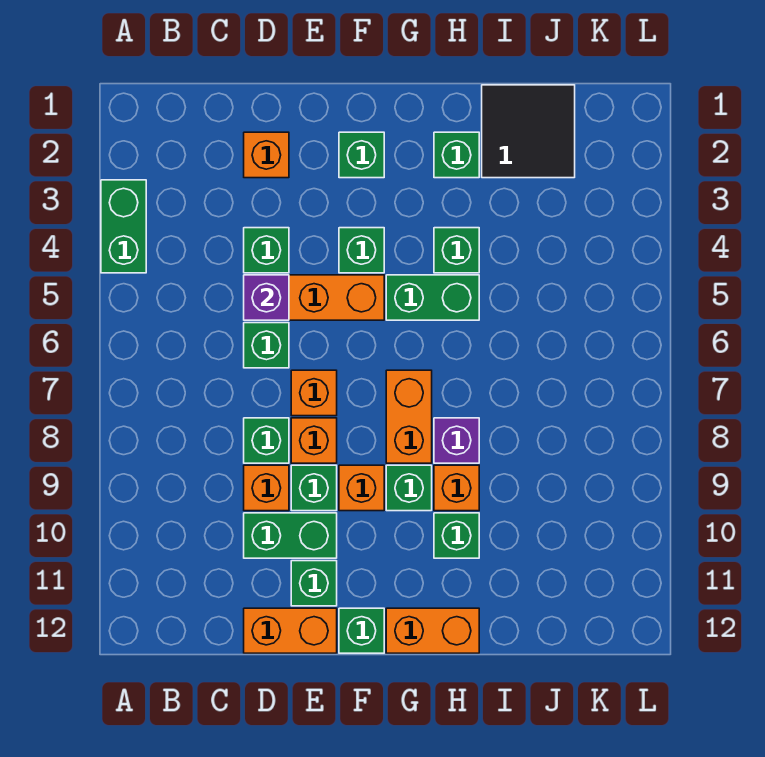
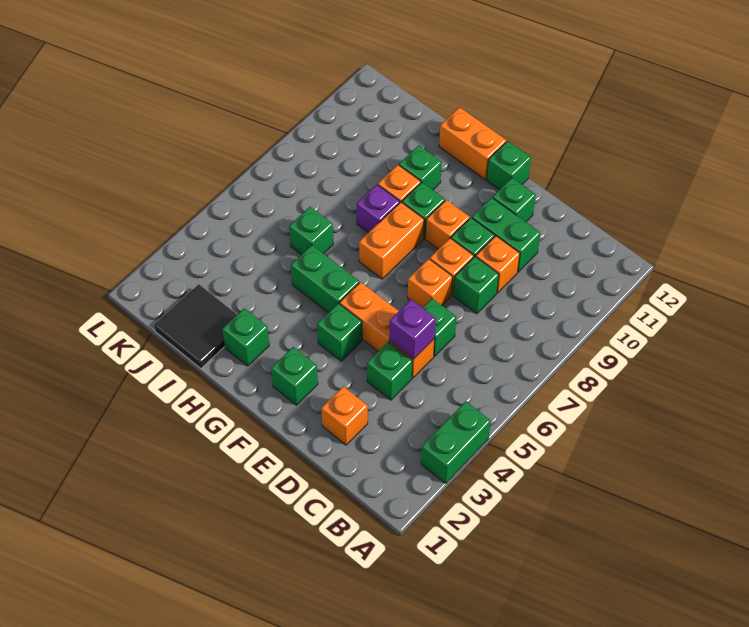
orange brick D12:E12 level 1 -> none
green brick H4 level 1 -> green brick I6 level 1

